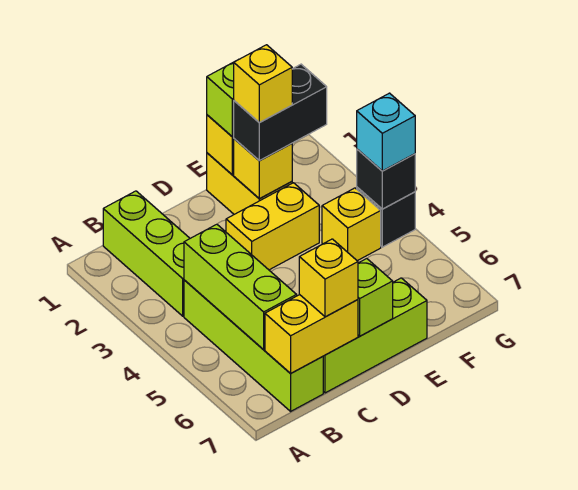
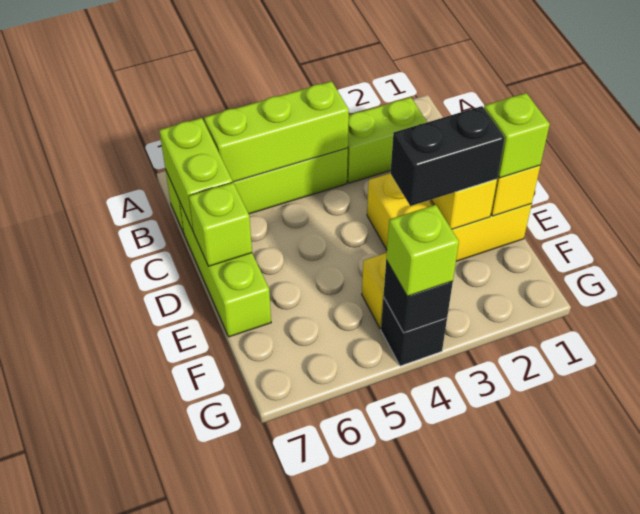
lime brick B1:B3 level 1 -> lime brick B2:B3 level 1
yellow brick B7:C7 level 2 -> lime brick B7:C7 level 2
yellow brick C7 level 3 -> none
black brick E2:F2 level 3 -> black brick E2:E3 level 3
yellow brick E2 level 4 -> none
cyan brick G4 level 3 -> lime brick G4 level 3

